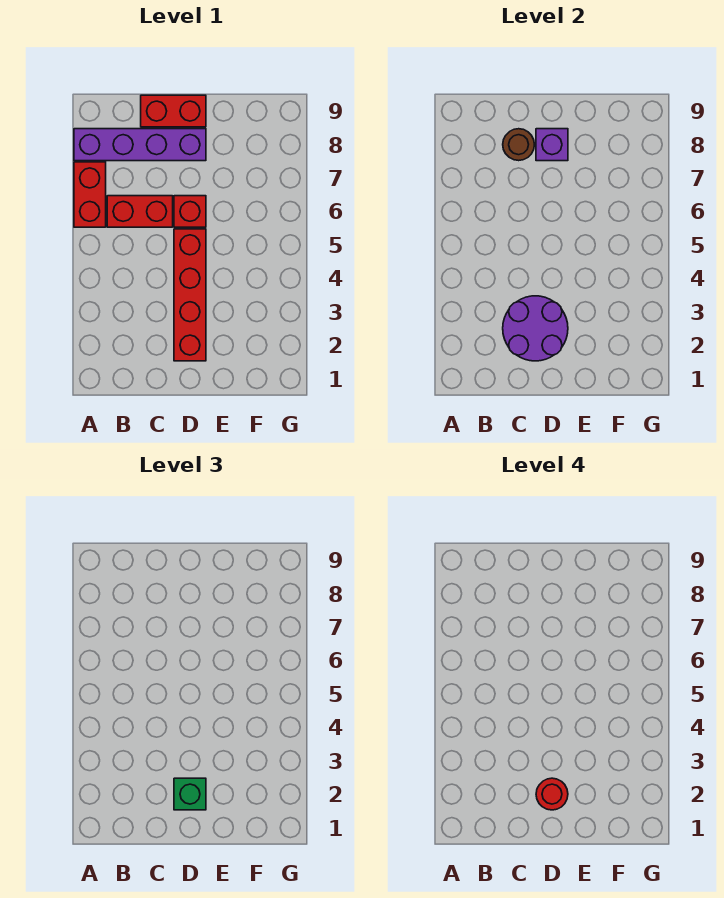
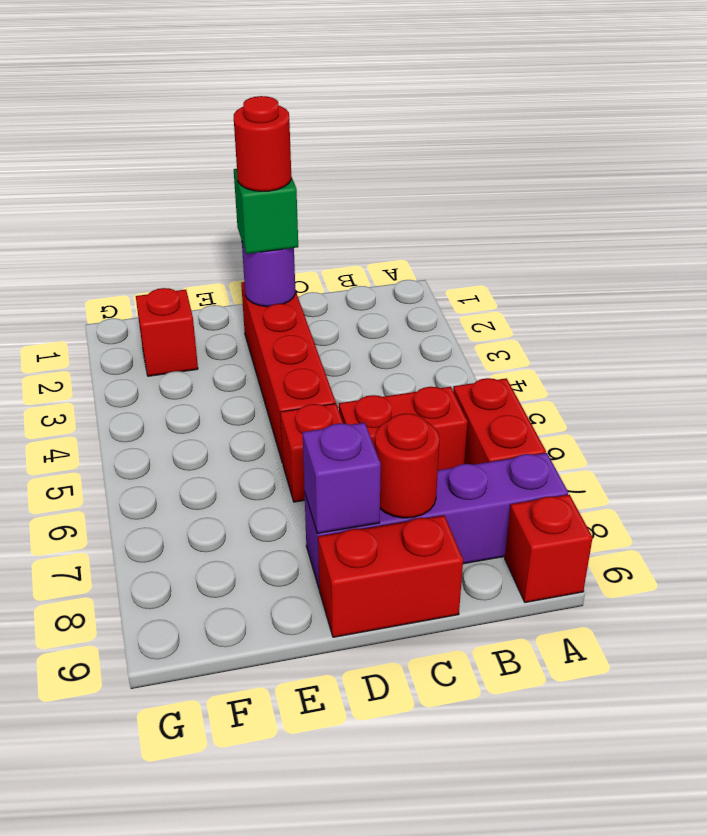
none -> red brick A9 level 1
purple round brick C2:D3 level 2 -> purple round brick D2 level 2
brown round brick C8 level 2 -> red round brick C8 level 2
none -> red brick F2 level 1

